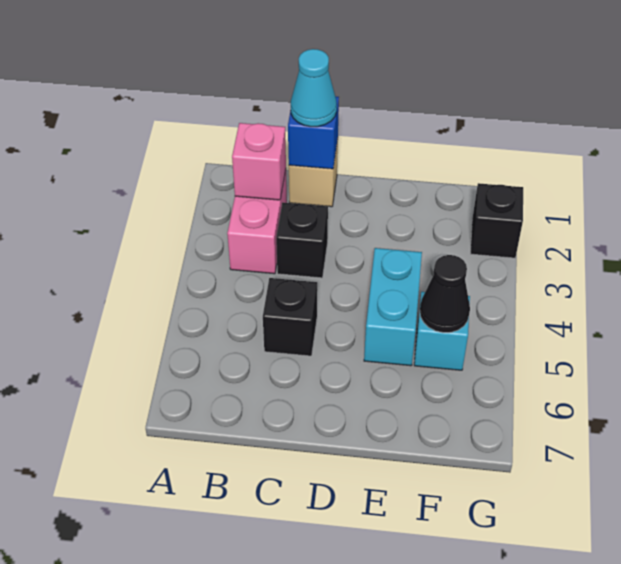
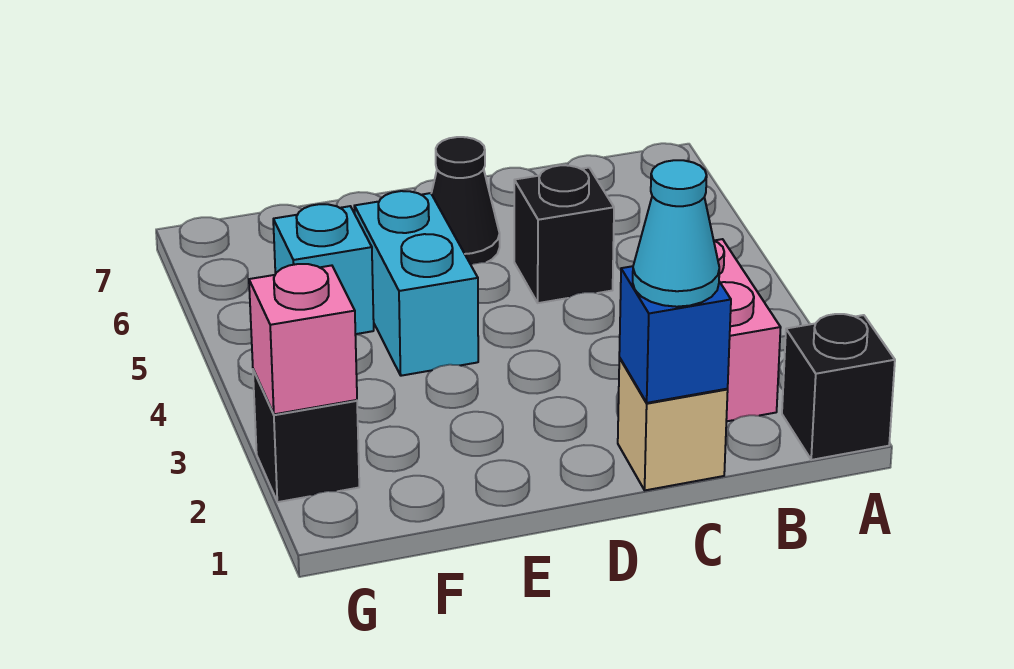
pink brick B2 level 2 -> pink brick G2 level 2
black brick C3 level 1 -> black brick A1 level 1
black cone F5 level 2 -> black cone D6 level 1

